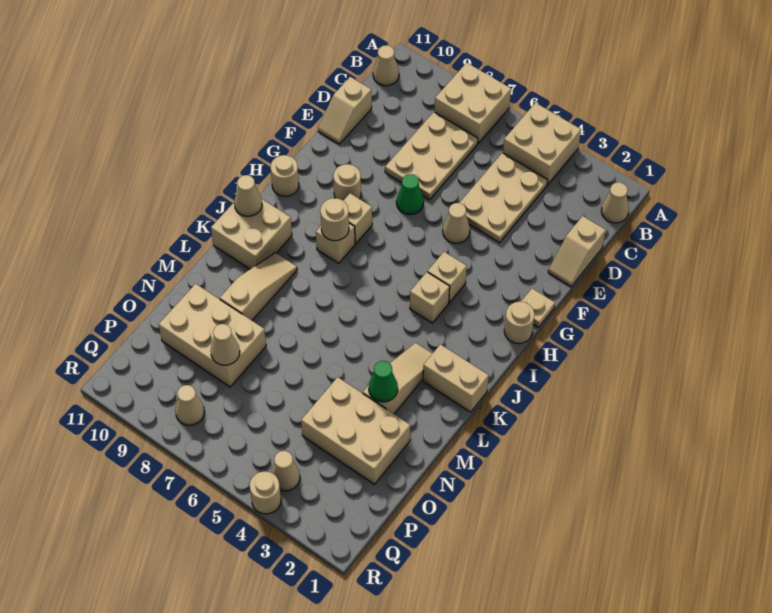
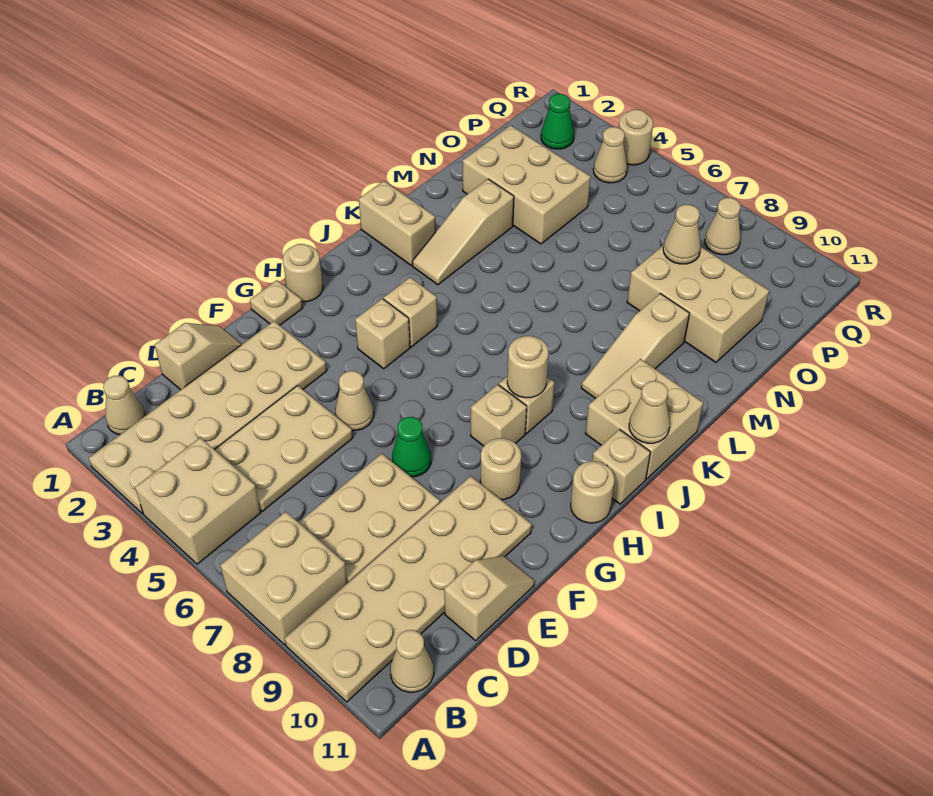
none -> tan plate A2:F3 level 1
none -> tan plate A9:F10 level 1
none -> tan brick I11 level 1
green cone M3 level 2 -> green cone Q2 level 1

